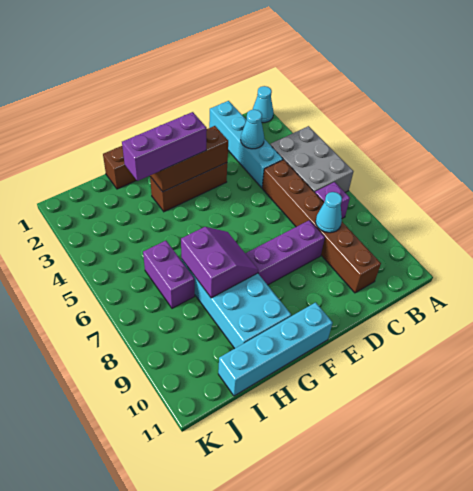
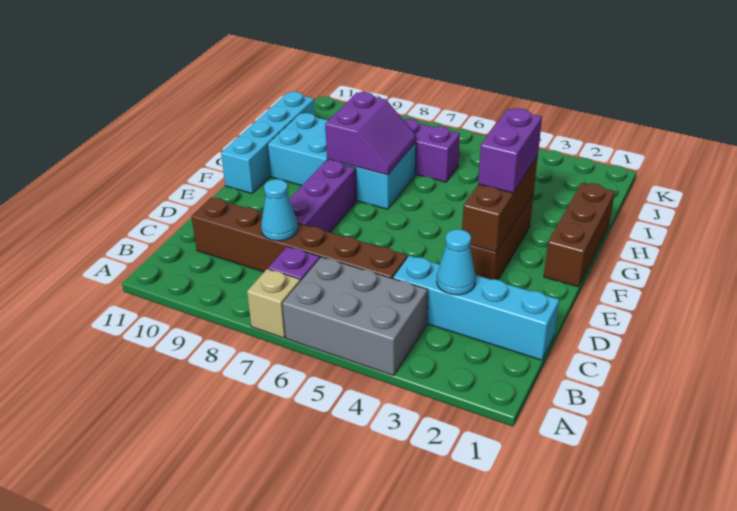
cyan cone A1 level 1 -> none
none -> tan brick A7 level 1
purple brick F3:H3 level 3 -> purple brick F3:G3 level 3
purple slope G7:H8 level 2 top H -> purple slope G7:H8 level 2 top 8

